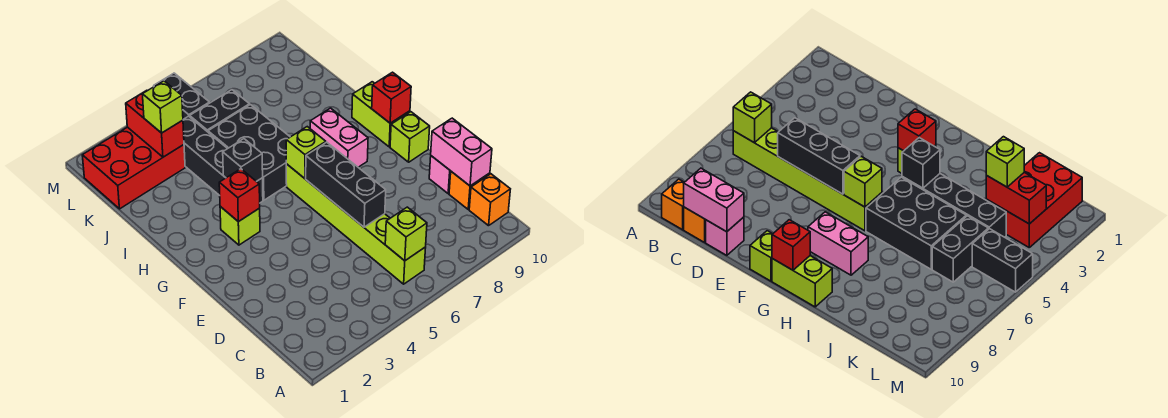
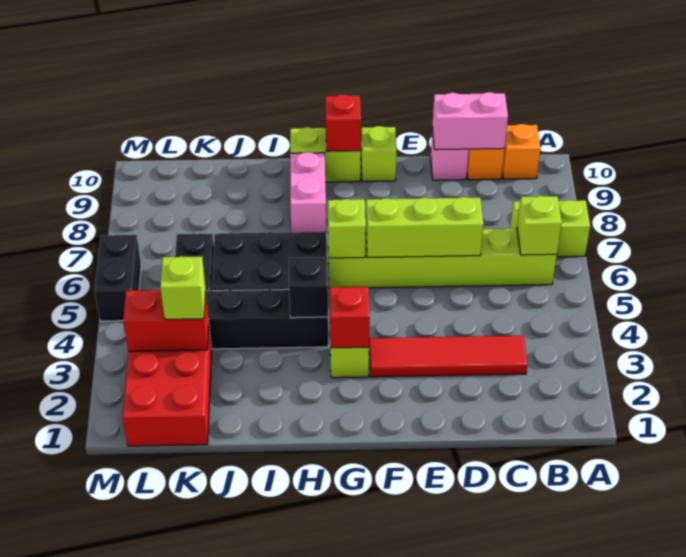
none -> lime brick A7:B7 level 1
none -> red tile C3:F3 level 1
black brick D6:F6 level 2 -> lime brick D6:F6 level 2
pink brick G8:H8 level 1 -> pink brick H8:H9 level 1
black brick L5:M5 level 1 -> black brick M5:M6 level 1

